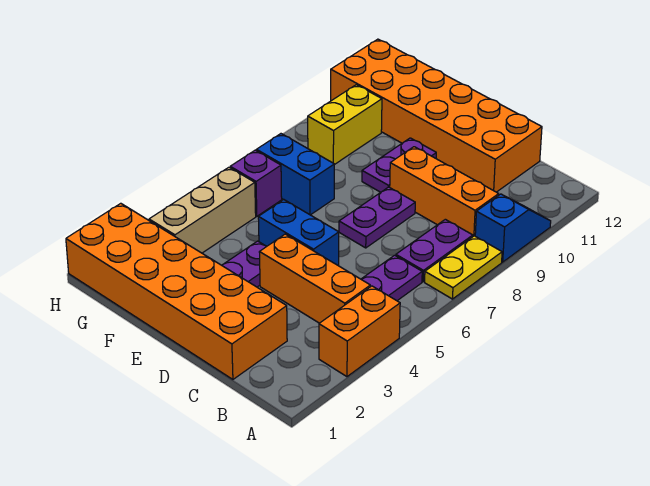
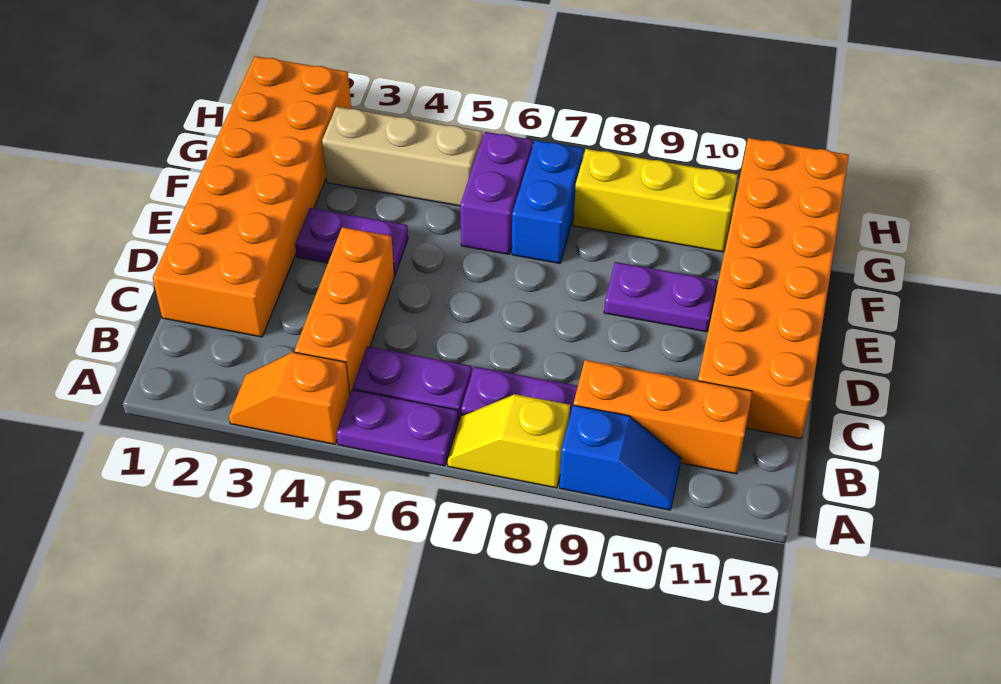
orange brick A3:A4 level 1 -> orange slope A3:A4 level 1 top 4
yellow plate A7:A8 level 1 -> yellow slope A7:A8 level 1 top 8
orange brick B9:D9 level 1 -> orange brick B9:B11 level 1
blue brick D5:E5 level 1 -> none
purple plate D7:D8 level 1 -> purple plate A5:A6 level 1
purple brick G6 level 1 -> purple brick F6:G6 level 1
yellow brick G9:G10 level 1 -> yellow brick G8:G10 level 1

